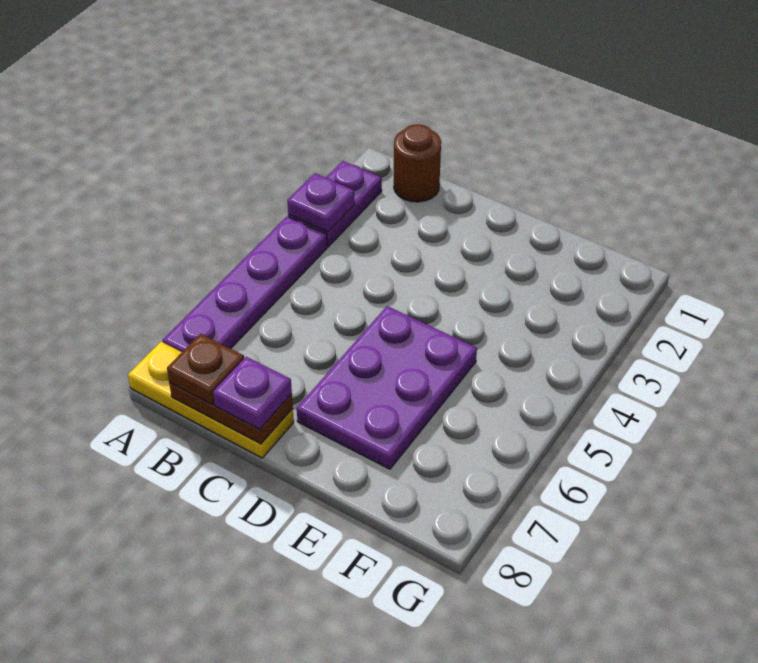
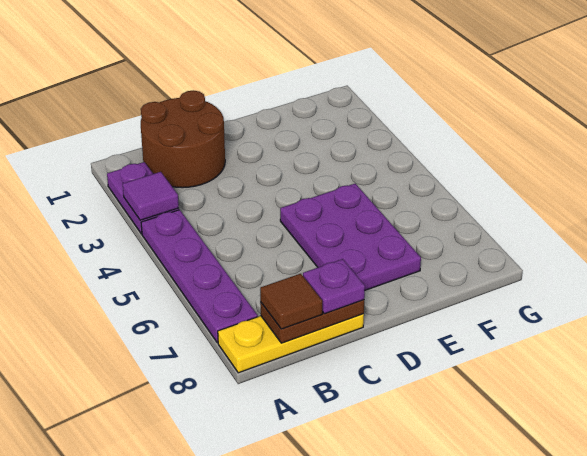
purple plate A3 level 2 -> purple tile A3 level 2
brown round brick B1 level 1 -> brown round brick B1:C2 level 1
brown plate B8 level 3 -> brown tile B8 level 3

